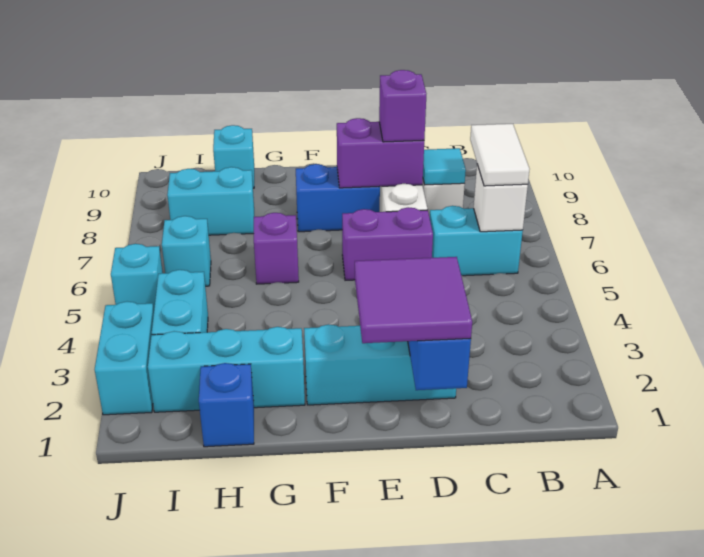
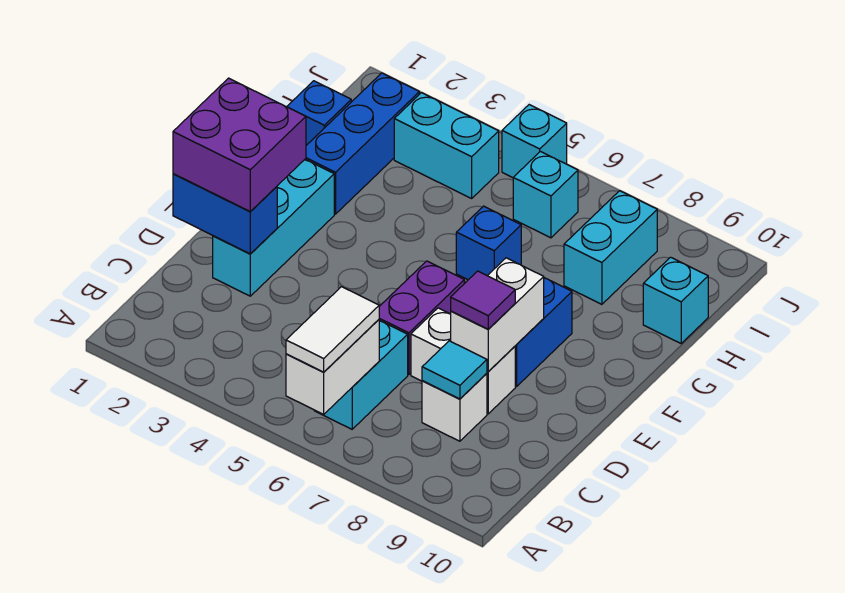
white brick B6 level 2 -> white brick A6:B6 level 2
white tile B6:B7 level 3 -> white tile A6:B6 level 3
purple tile D1:E2 level 3 -> purple brick D1:E2 level 3
purple brick D8:E8 level 2 -> white brick D8:E8 level 2
purple brick D8 level 3 -> purple tile D8 level 3
cyan brick G2:I2 level 1 -> blue brick G2:I2 level 1
purple brick G6 level 1 -> blue brick G6 level 1
cyan brick J2:J3 level 1 -> none

